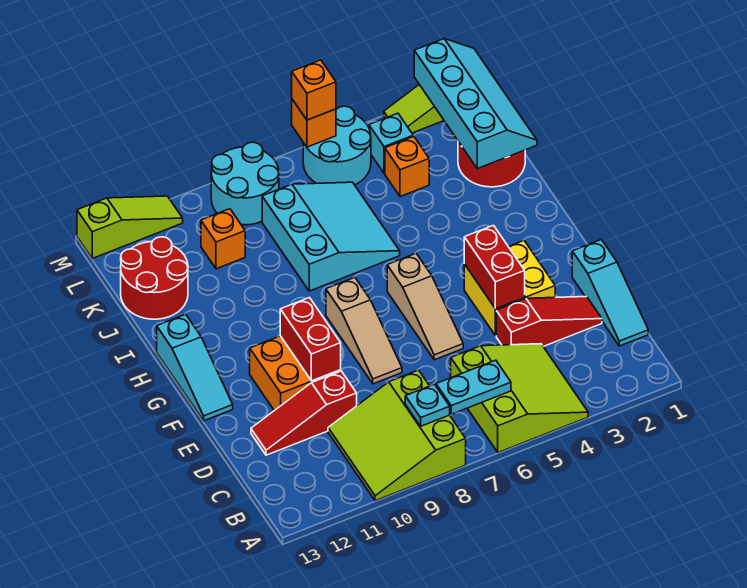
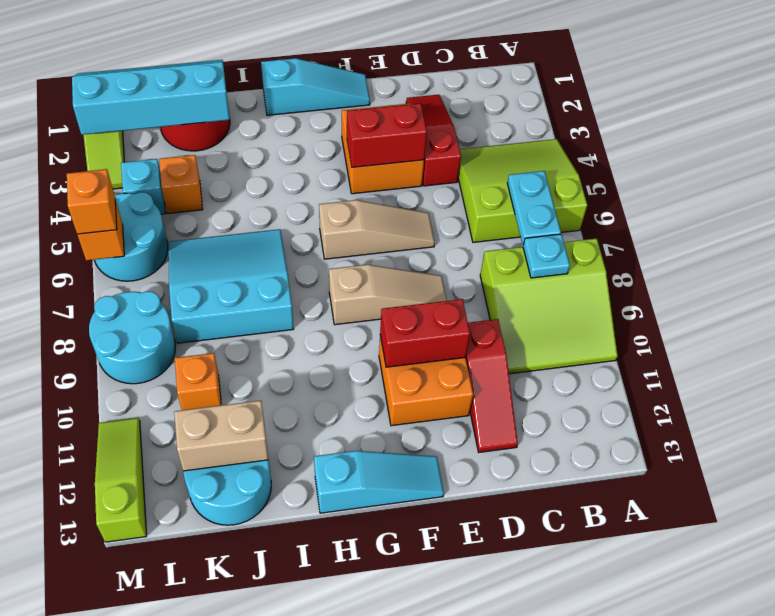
cyan slope C1:E1 level 1 top E -> cyan slope F1:H1 level 1 top H
yellow brick E3:F4 level 1 -> orange brick E3:F4 level 1
red round brick J12:K13 level 1 -> cyan round brick J12:K13 level 1
none -> tan brick J12:K12 level 2

